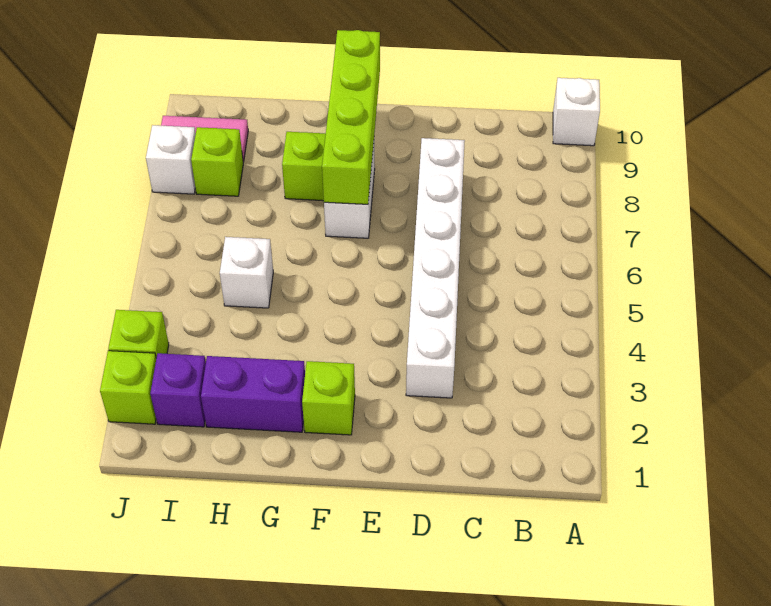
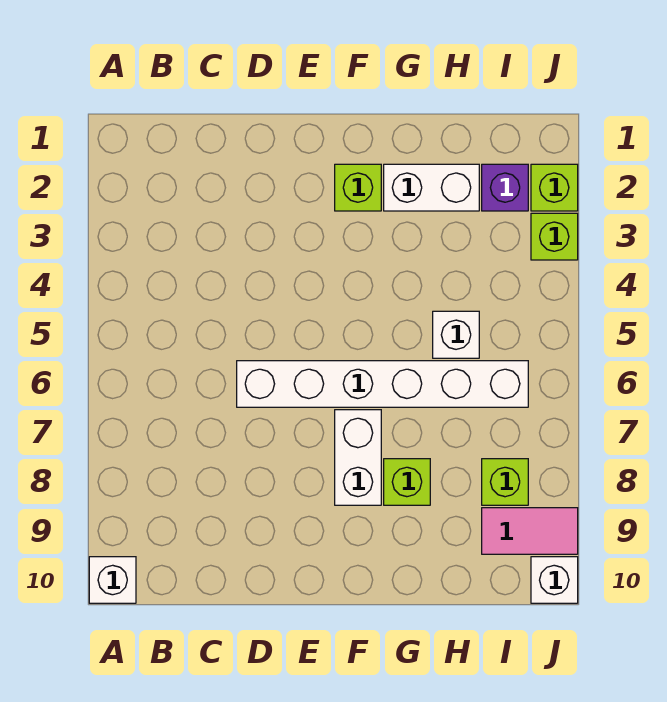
white brick D3:D8 level 1 -> white brick D6:I6 level 1
lime brick F7:F10 level 2 -> none
purple brick G2:H2 level 1 -> white brick G2:H2 level 1
white brick J8 level 1 -> white brick J10 level 1

